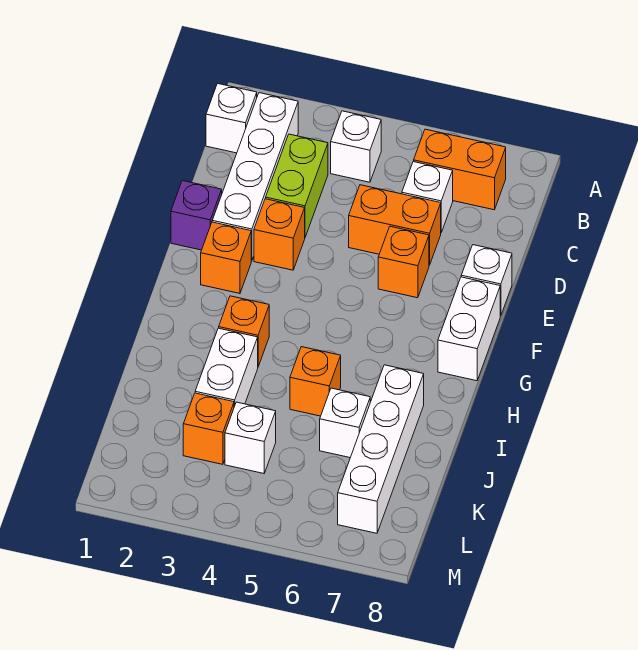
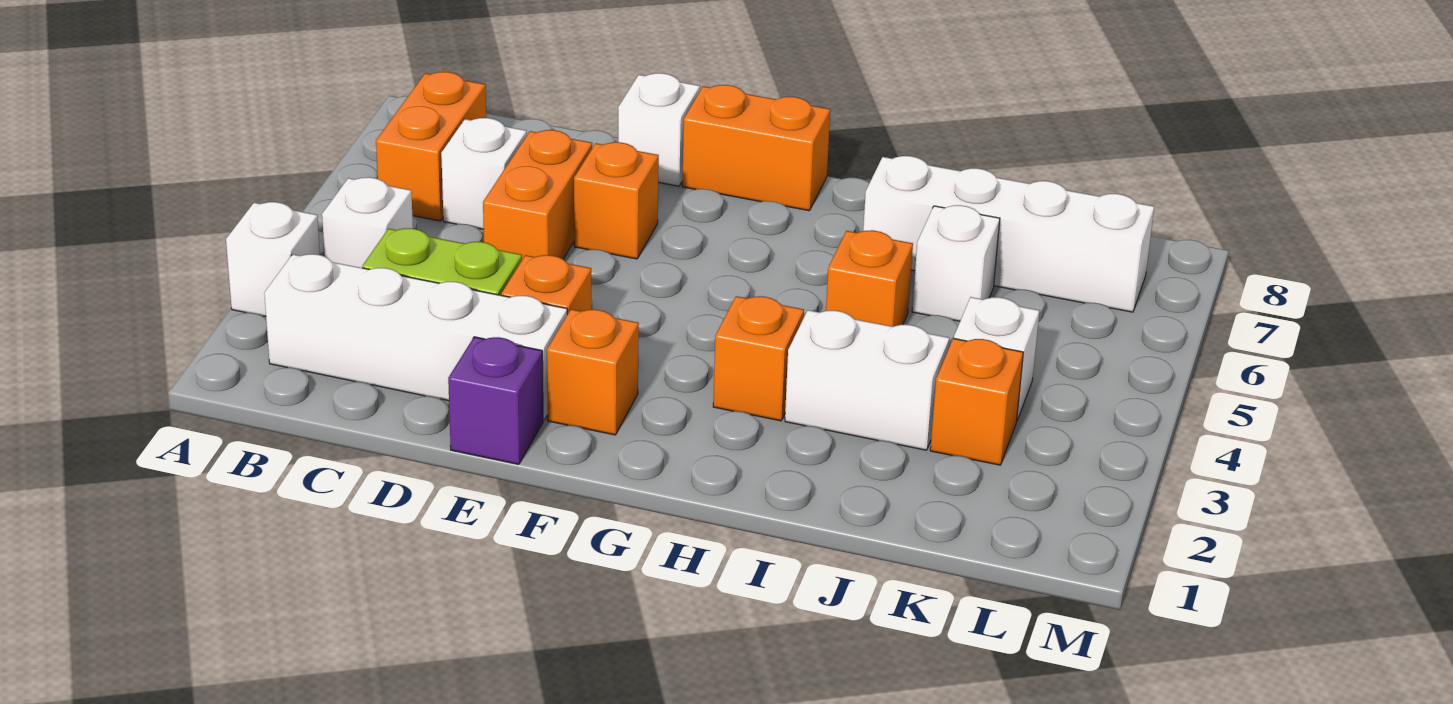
white brick B1 level 1 -> white brick A3 level 1
white brick F8:G8 level 1 -> orange brick F8:G8 level 1

